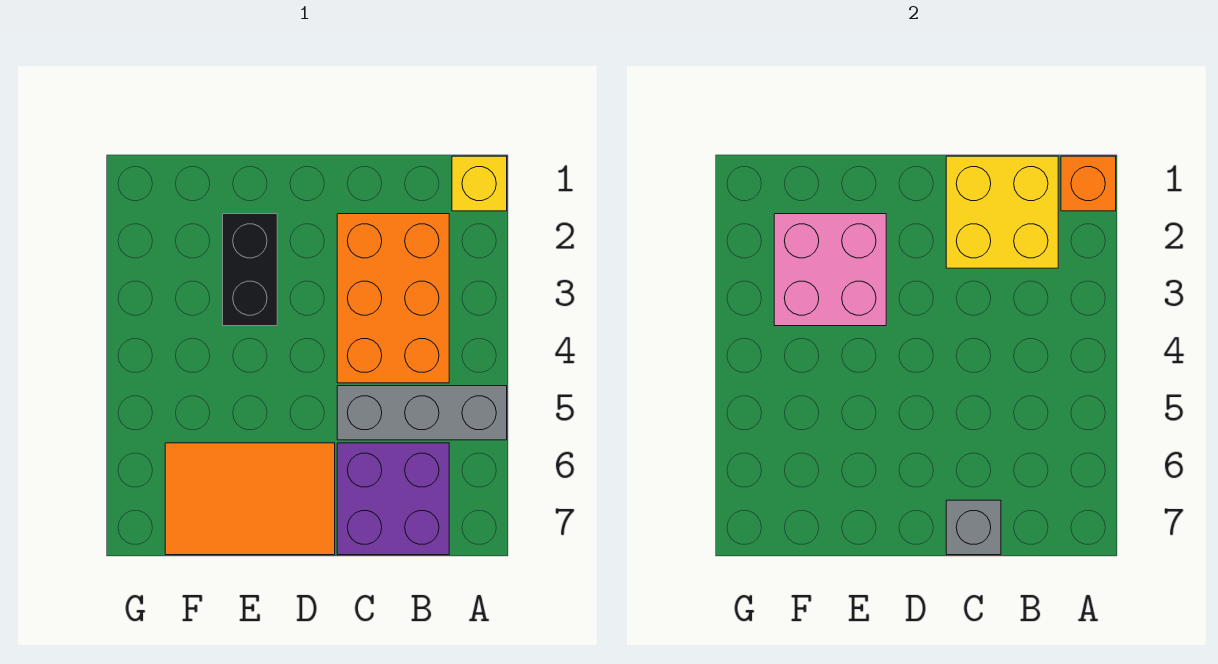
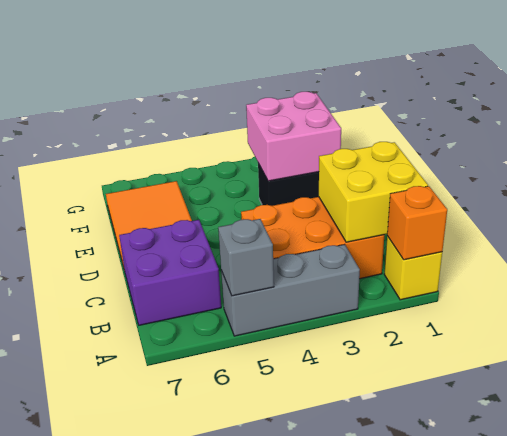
grey brick A5:C5 level 1 -> grey brick A3:A5 level 1
grey brick C7 level 2 -> grey brick A5 level 2

